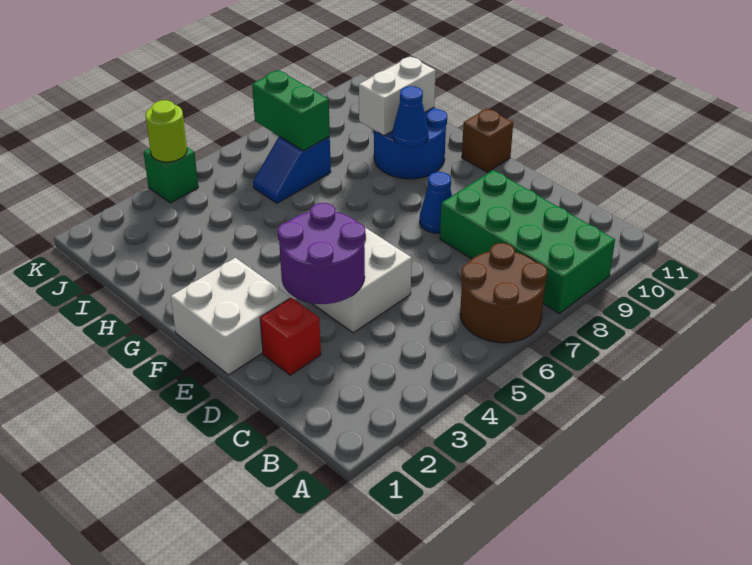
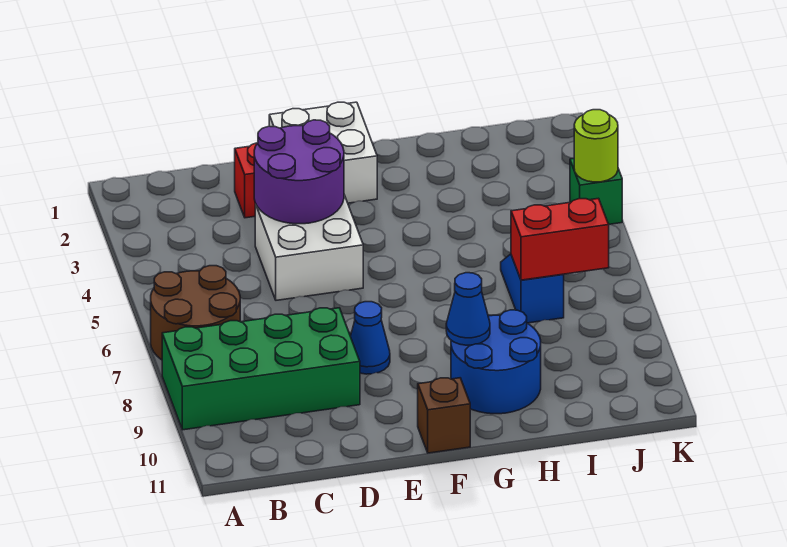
white brick H9:H10 level 2 -> none
green brick I7:J7 level 2 -> red brick I7:J7 level 2

